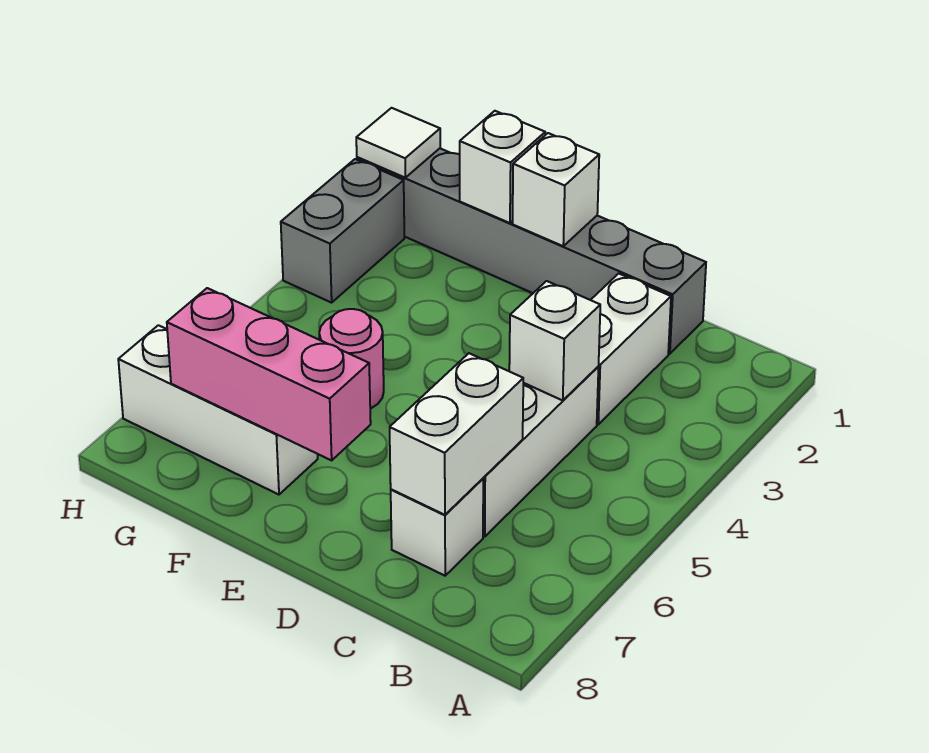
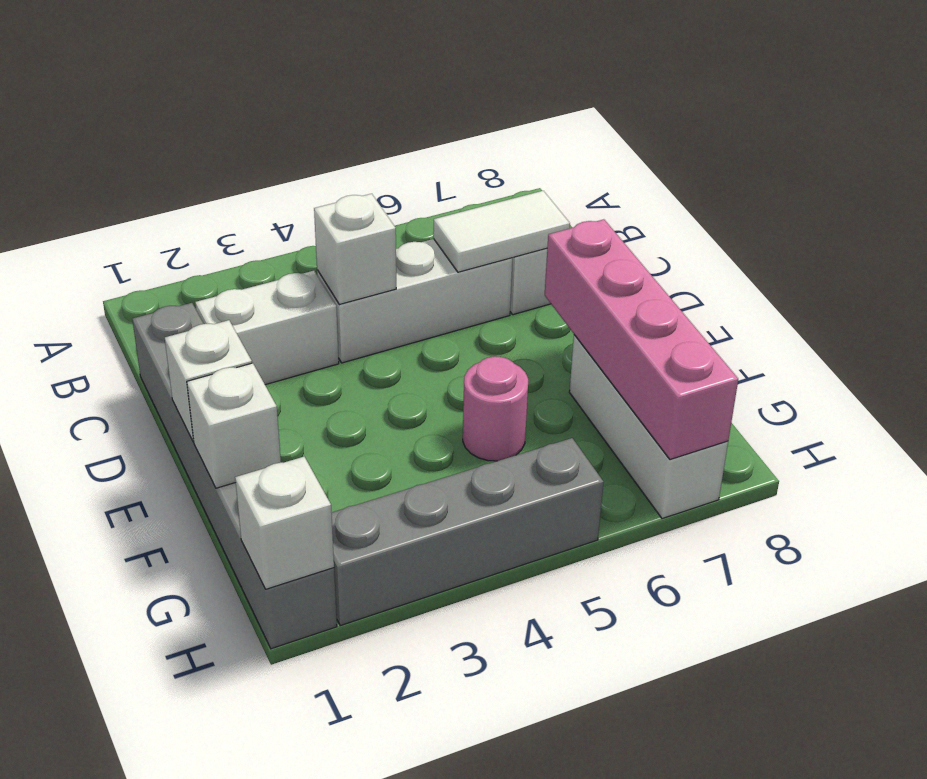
white brick C6:C7 level 2 -> white tile C6:C7 level 2
pink brick E7:G7 level 2 -> pink brick E7:H7 level 2
white tile H1 level 2 -> white brick H1 level 2
grey brick H2:H3 level 1 -> grey brick H2:H5 level 1

